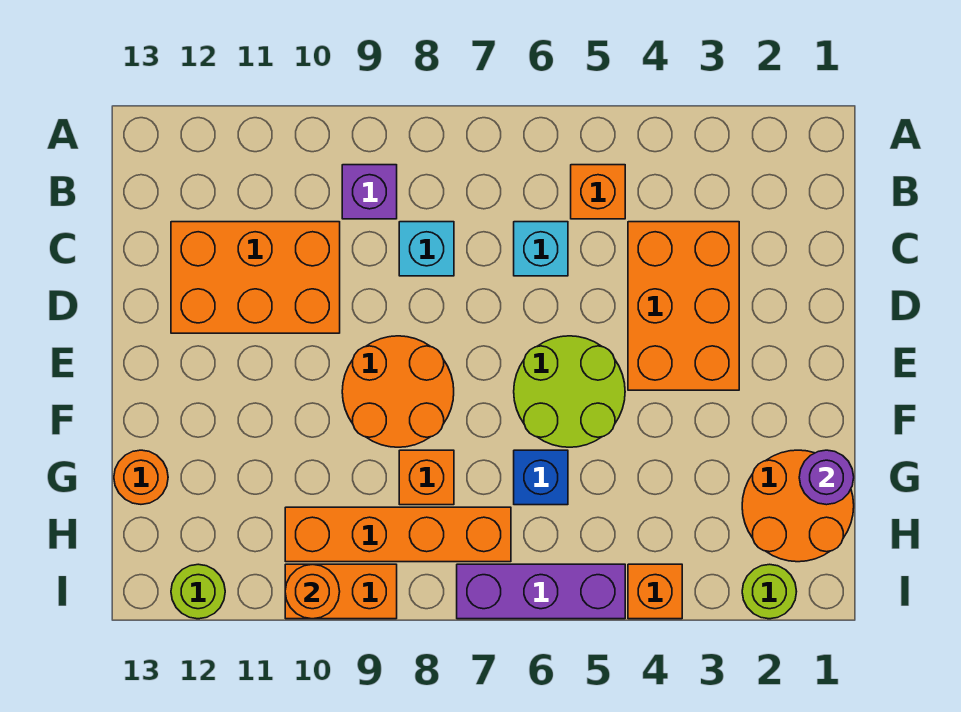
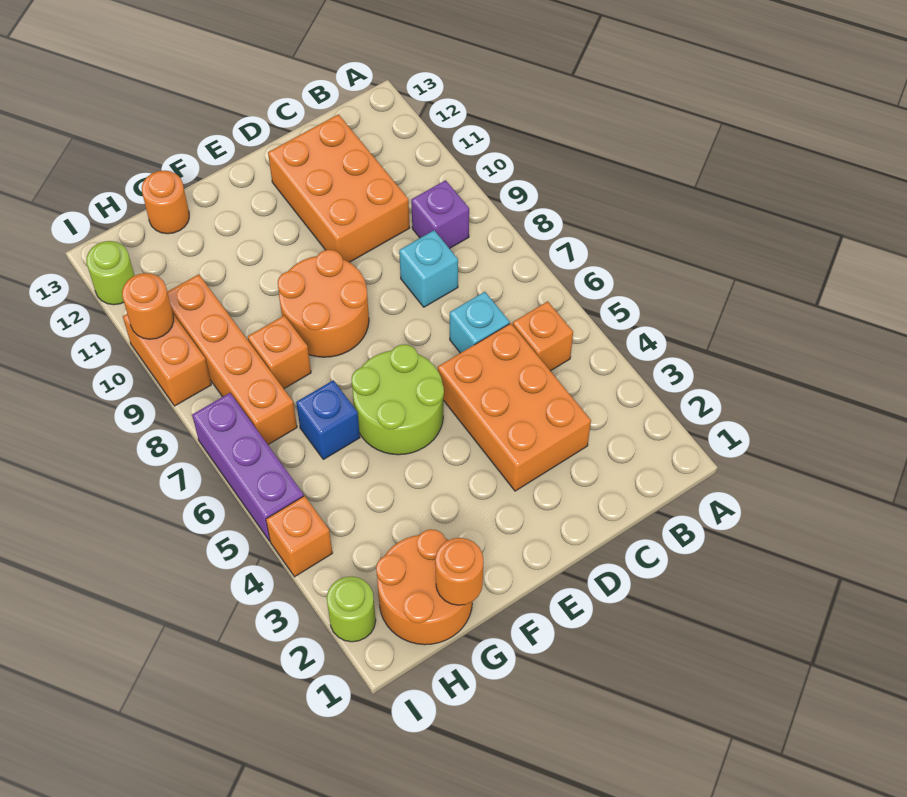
orange brick C3:E4 level 1 -> orange brick C3:D5 level 1
purple round brick G1 level 2 -> orange round brick G1 level 2

